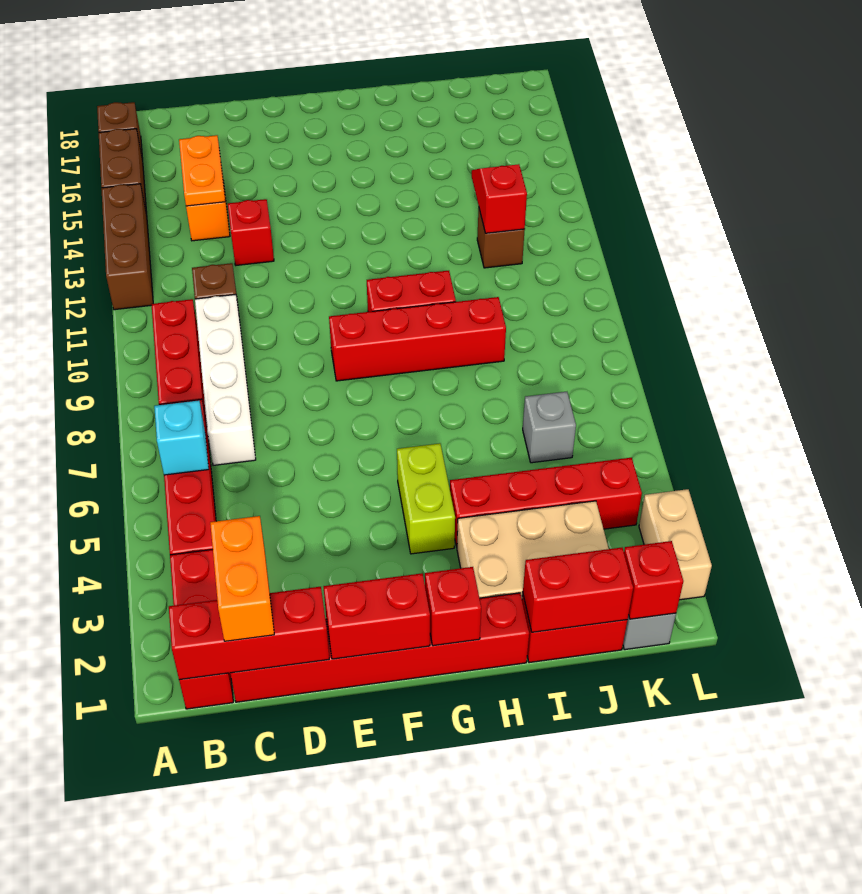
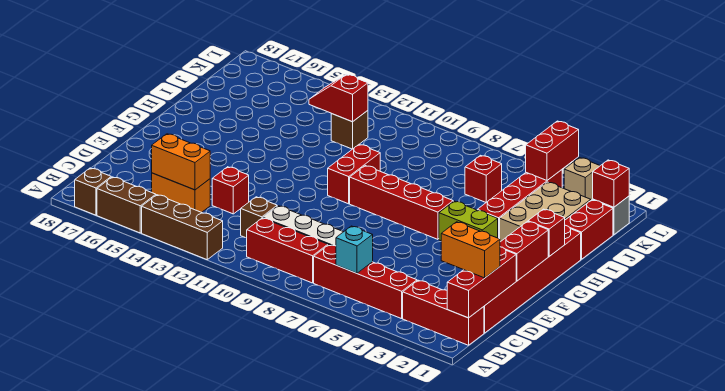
orange plate C14:C15 level 2 -> orange brick C14:C15 level 2
red brick F9:I9 level 1 -> red brick G6:G9 level 1
red brick I1:J1 level 2 -> red brick K4:L4 level 2
grey brick J6 level 1 -> red brick J6 level 1
tan brick L2:L3 level 1 -> tan brick L3 level 1

